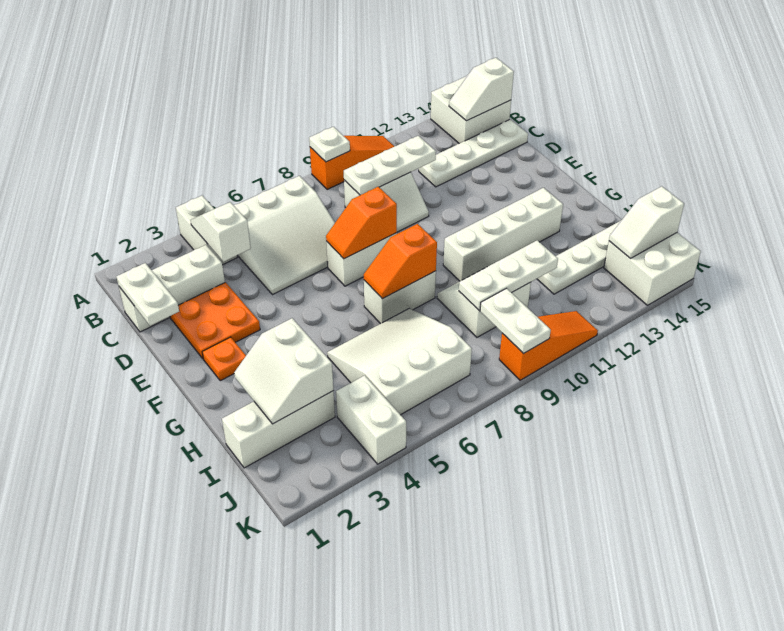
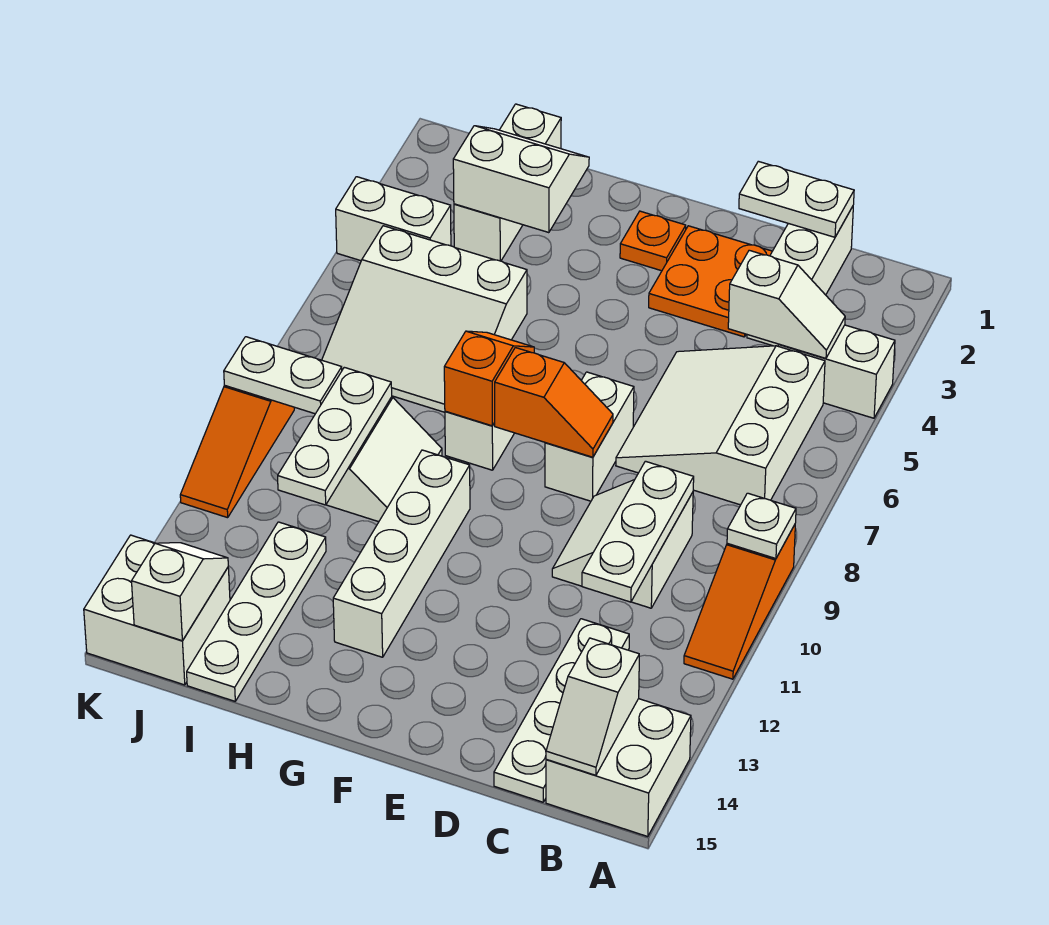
white slope B14:B15 level 2 top 15 -> white slope B14:B15 level 2 top 14
orange slope E7:E8 level 2 top 8 -> orange slope E8:F8 level 2 top F
white slope H5:J7 level 1 top J -> white slope H5:J7 level 1 top 5

